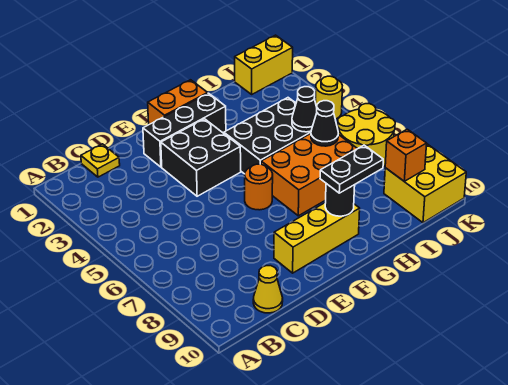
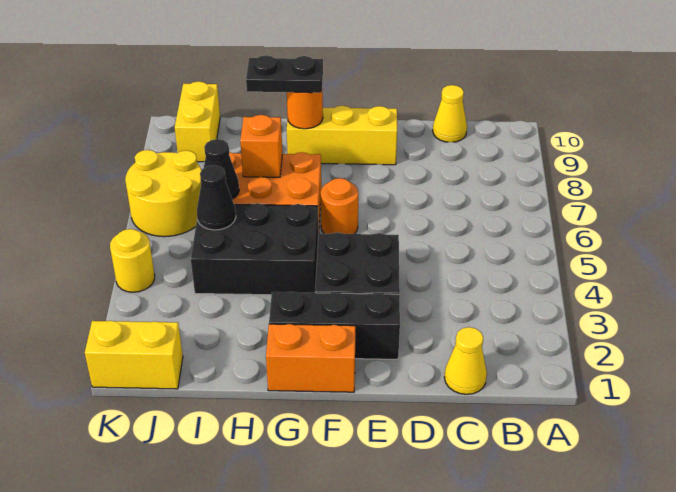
yellow plate C1 level 1 -> yellow cone C1 level 1
black round brick G9 level 2 -> orange round brick G9 level 2
yellow brick J9:K10 level 1 -> yellow brick J9:J10 level 1
orange brick J9 level 2 -> orange brick H7 level 2

